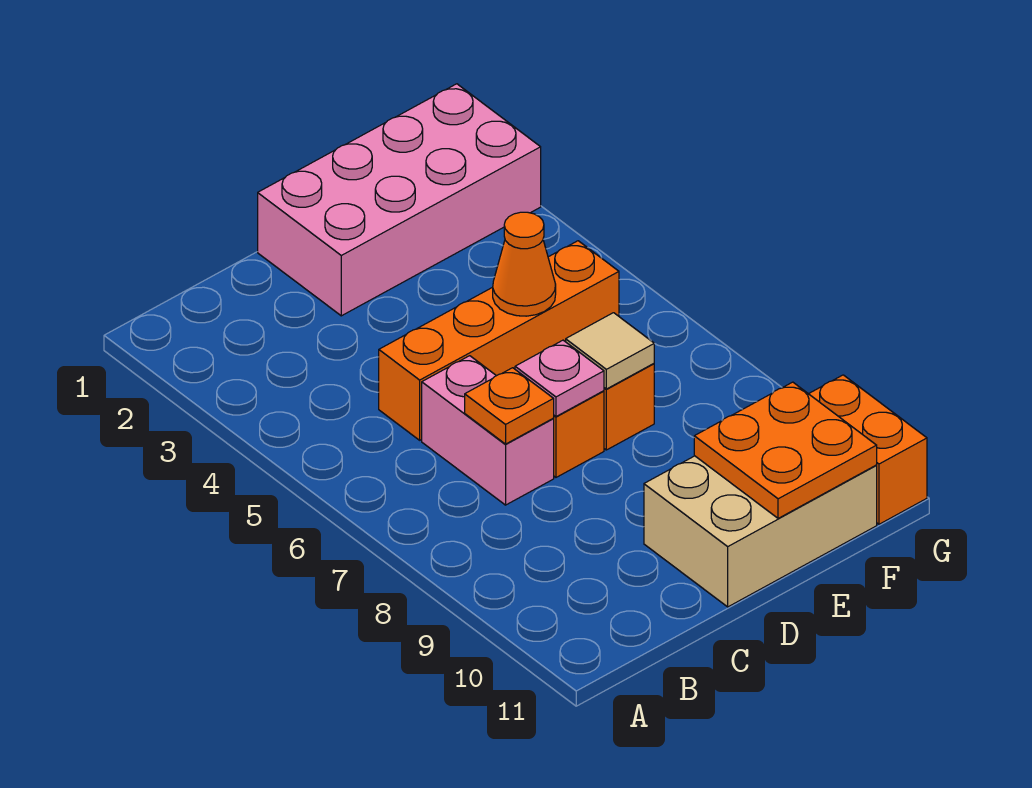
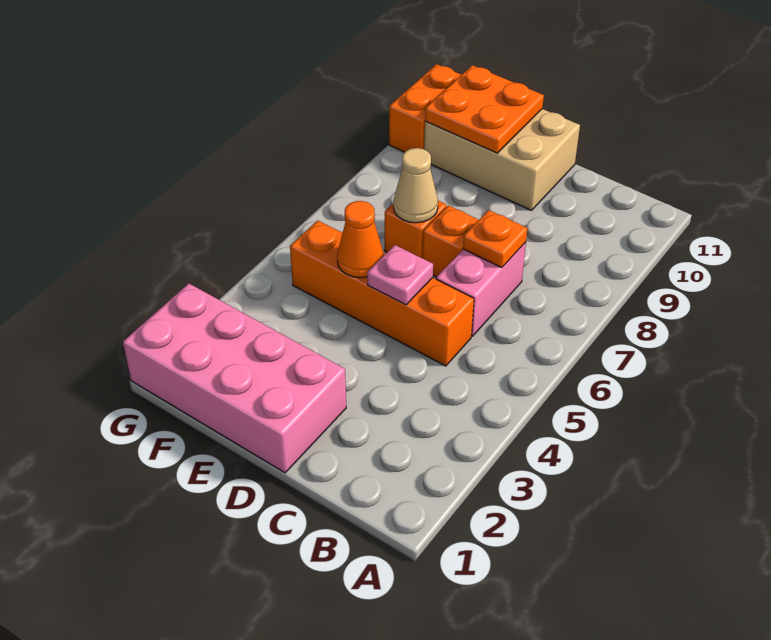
pink plate D7 level 2 -> pink plate D5 level 2
tan tile E7 level 2 -> tan cone E7 level 2

